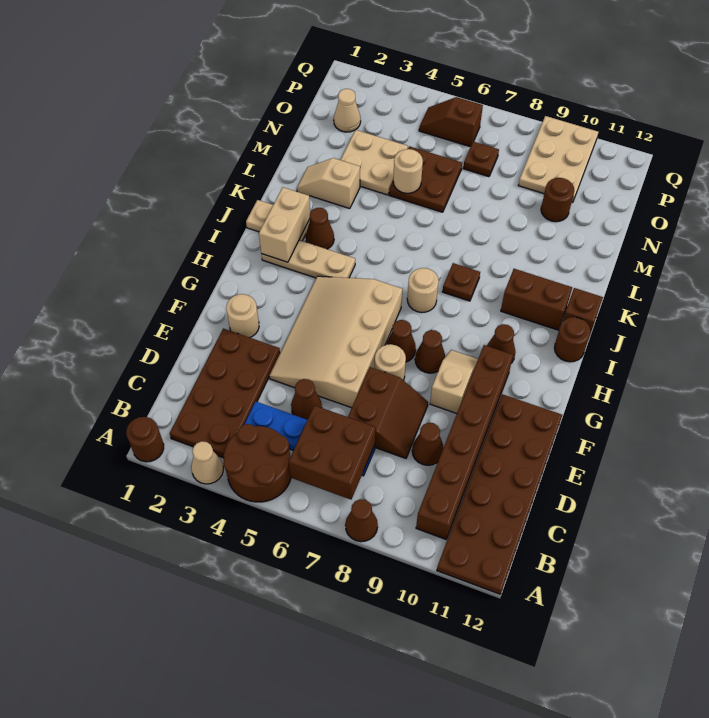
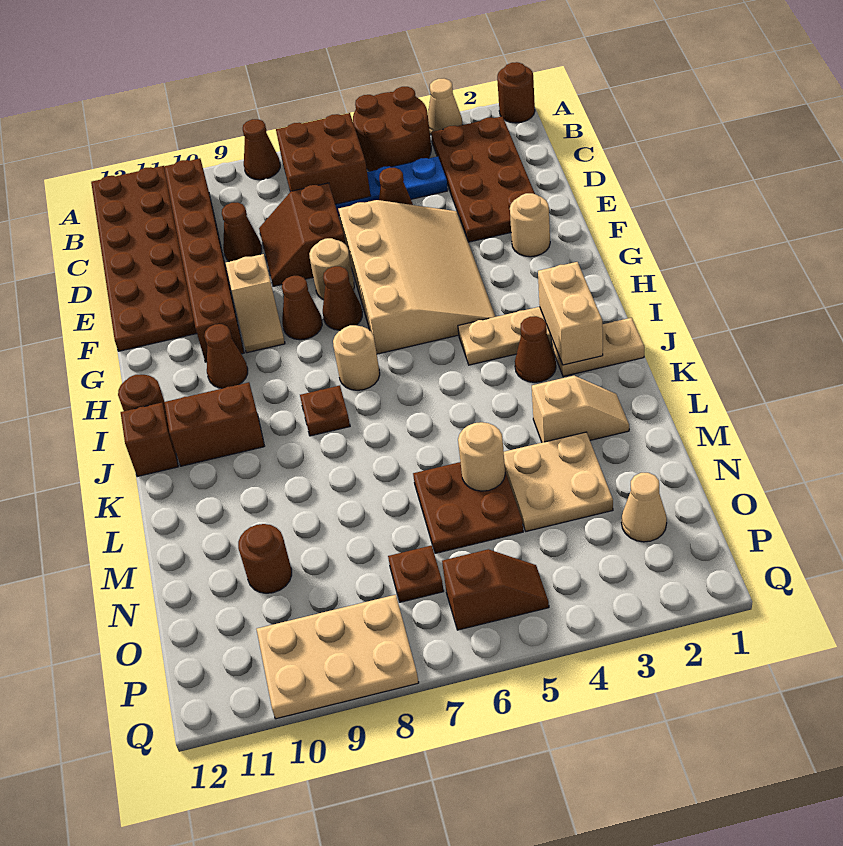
tan plate O9:Q10 level 1 -> tan plate P8:Q10 level 1

